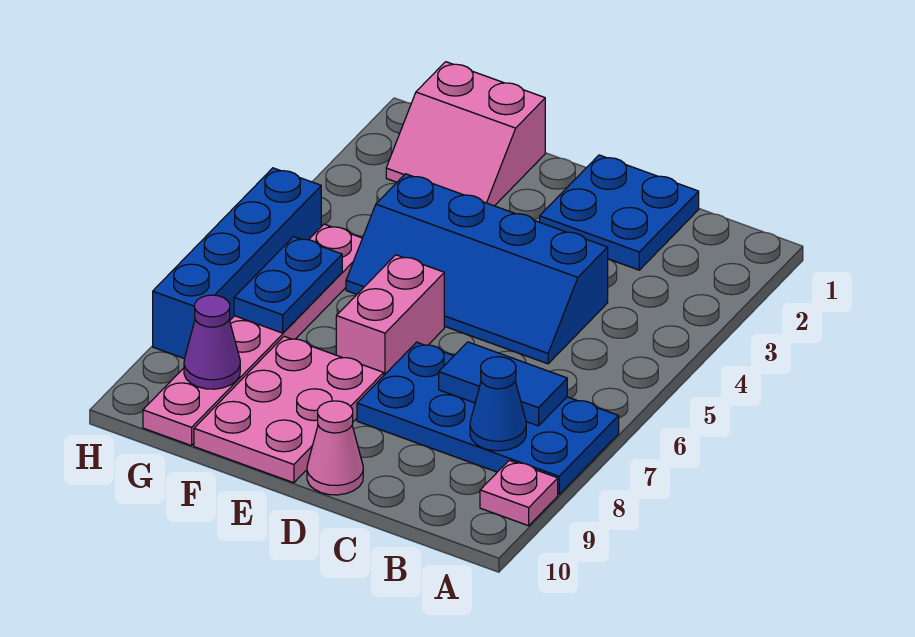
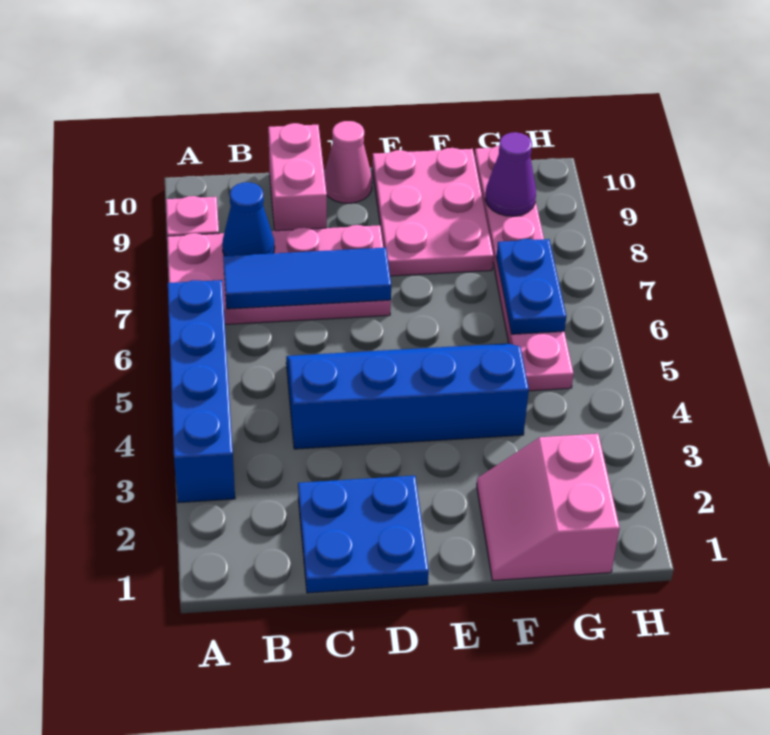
blue plate A7:D8 level 1 -> pink plate A7:D8 level 1
blue tile B7:C7 level 2 -> blue tile B7:D7 level 2
pink brick E6:E7 level 1 -> pink brick C9:C10 level 1
pink slope F1:G2 level 1 top 1 -> pink slope F1:G2 level 1 top G
blue brick H5:H8 level 1 -> blue brick A3:A6 level 1

